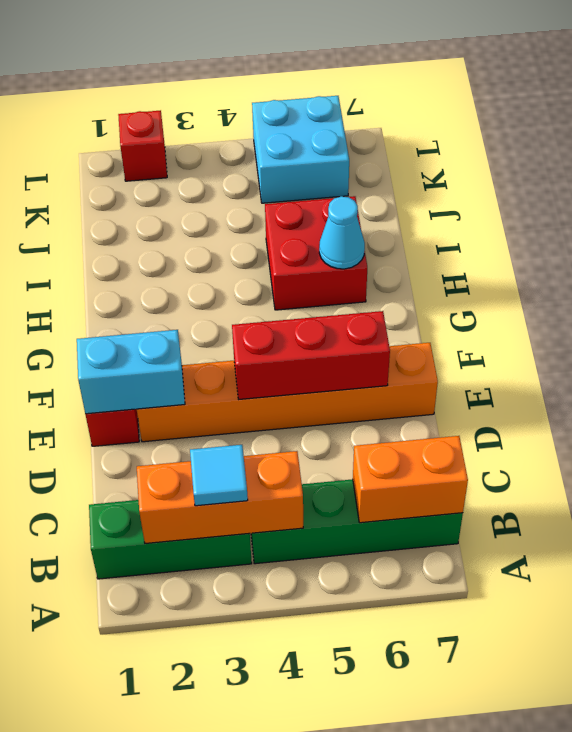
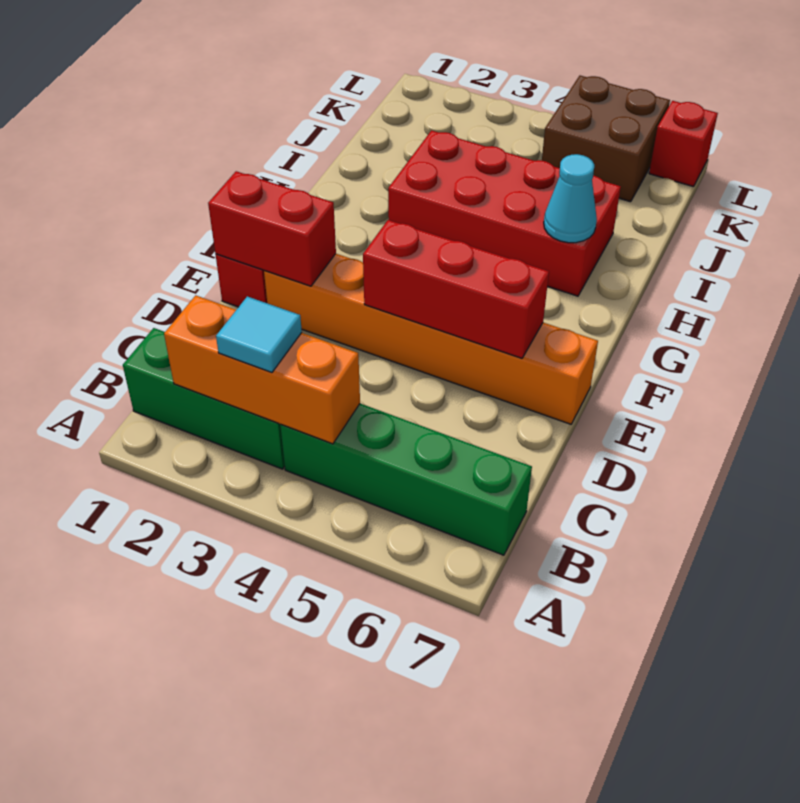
orange brick B6:B7 level 2 -> none
cyan brick E1:E2 level 2 -> red brick E1:E2 level 2
red brick H5:I6 level 1 -> red brick H3:I6 level 1
cyan brick K5:L6 level 1 -> brown brick K5:L6 level 1
red brick L2 level 1 -> red brick L7 level 1

